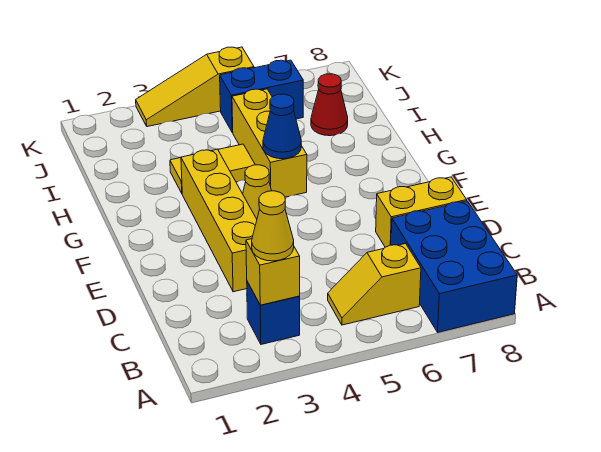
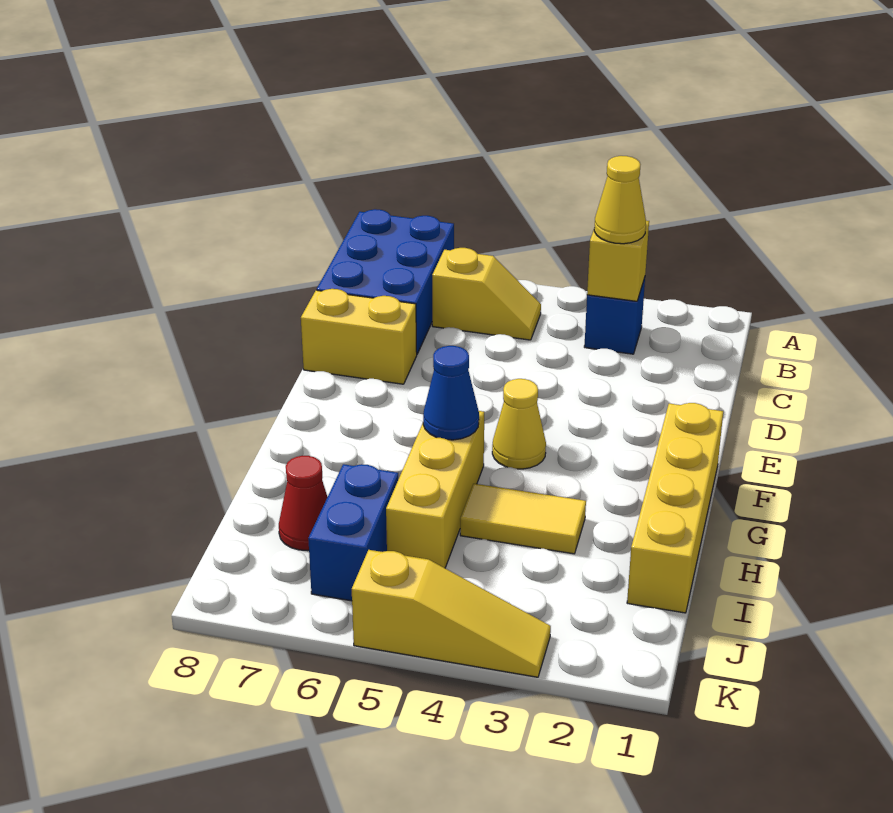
yellow brick D3:G3 level 1 -> yellow brick F1:I1 level 1
blue brick J5:J6 level 1 -> blue brick I6:J6 level 1

